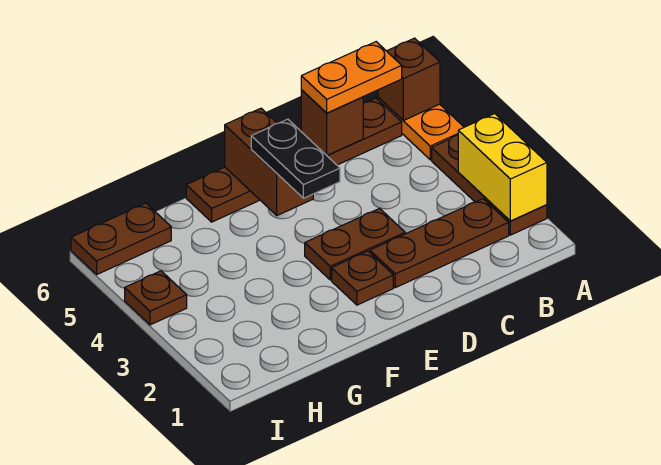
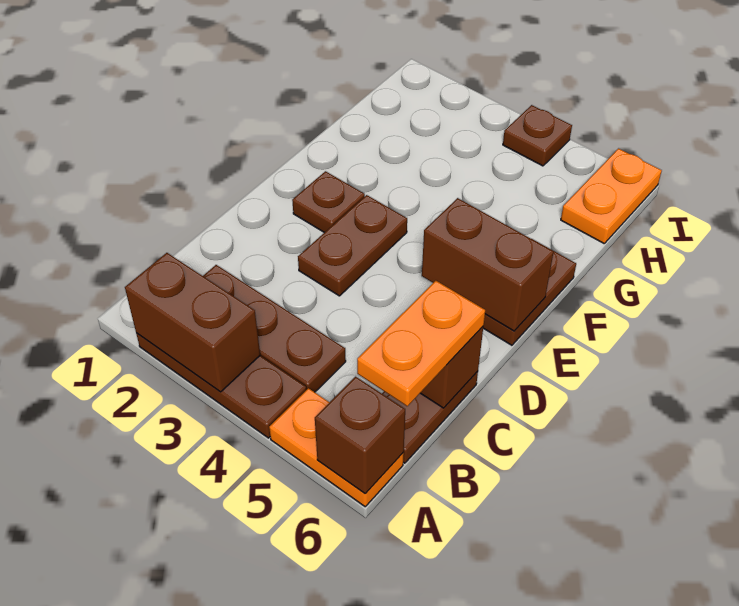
yellow brick A2:A3 level 2 -> brown brick A2:A3 level 2
brown plate B2:D2 level 1 -> brown plate B2:B4 level 1
black plate E4:E5 level 3 -> none
brown plate H6:I6 level 1 -> orange plate H6:I6 level 1

